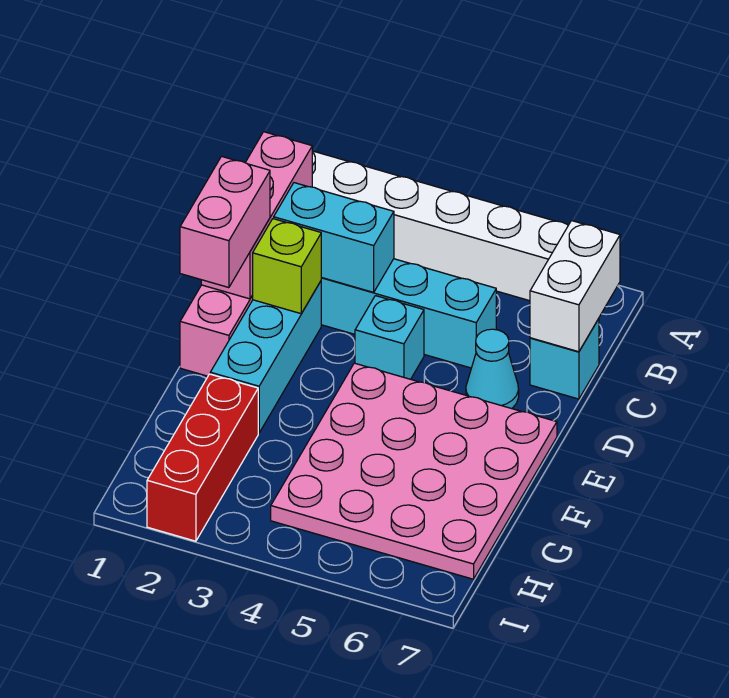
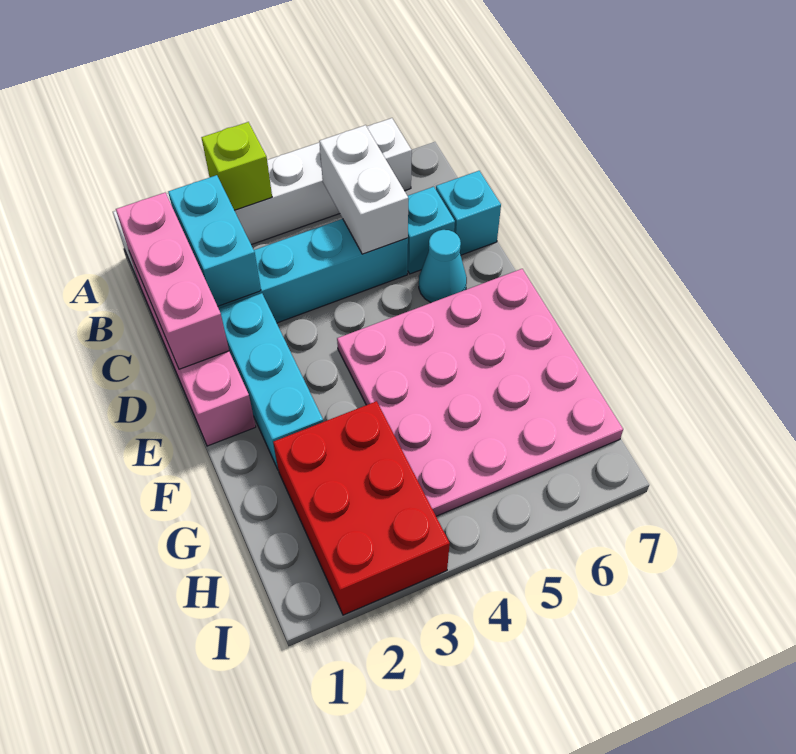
white brick B7:C7 level 2 -> white brick B5:C5 level 2
cyan brick C2:C3 level 2 -> cyan brick B2:C2 level 2
pink brick D1:E1 level 3 -> none
lime brick D2 level 2 -> lime brick A3 level 2
cyan brick D4 level 1 -> cyan brick C6 level 1
red brick G2:I2 level 1 -> red brick G2:I3 level 1

